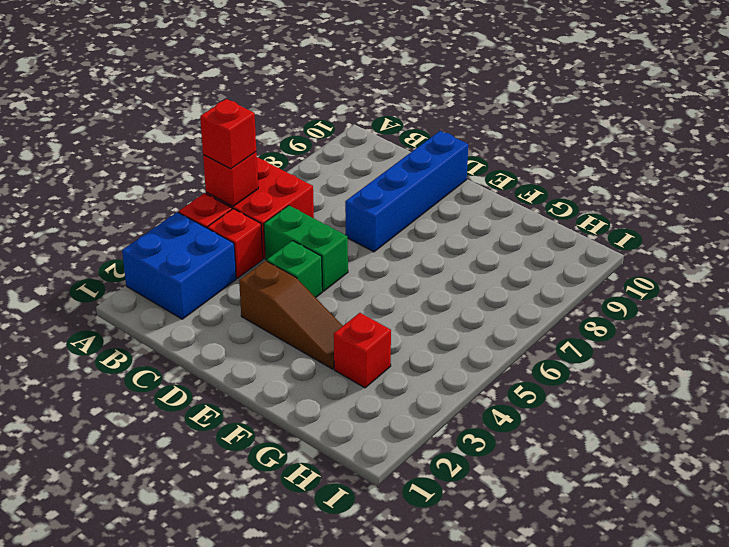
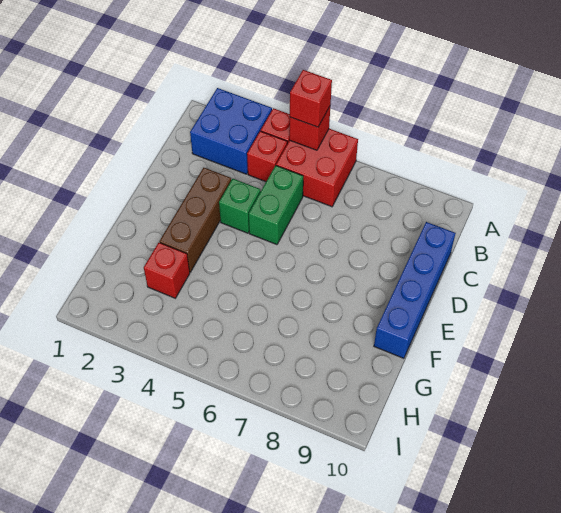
brown slope D3:F3 level 1 top D -> brown brick D3:F3 level 1
blue brick D7:D10 level 1 -> blue brick C10:F10 level 1

